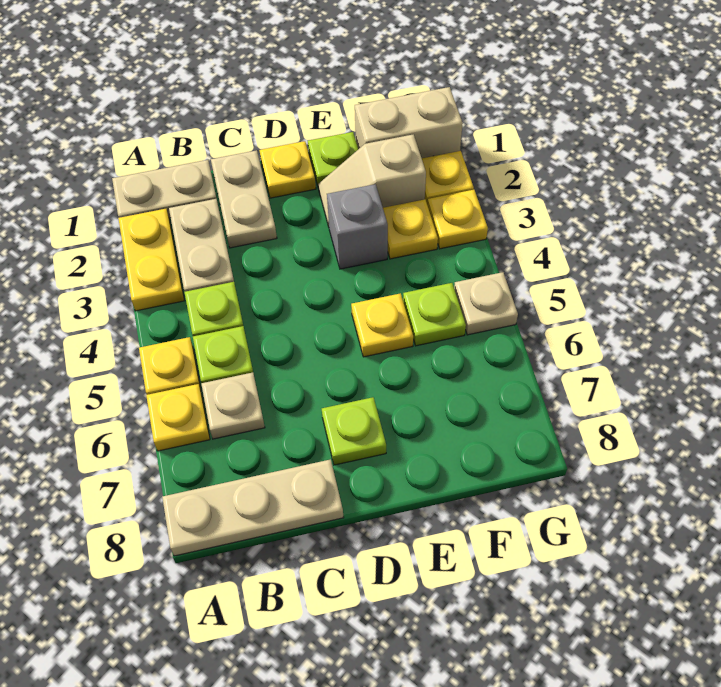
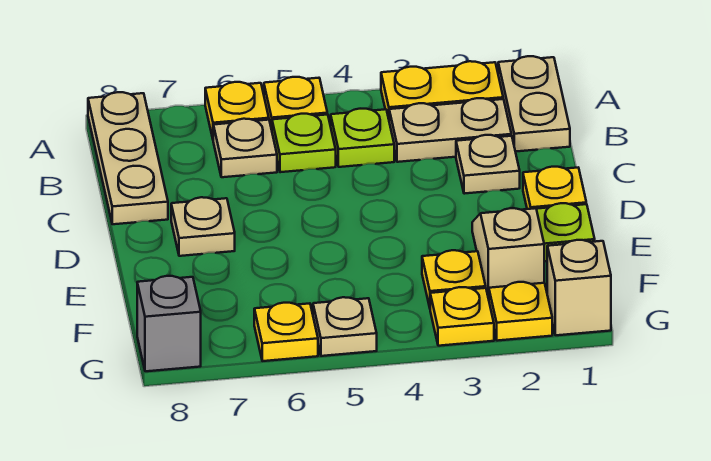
tan plate C1:C2 level 1 -> tan plate C2 level 1
lime plate D7 level 1 -> tan plate D7 level 1
grey brick E3 level 1 -> grey brick G8 level 1
yellow plate E5 level 1 -> yellow plate G6 level 1
tan brick F1:G1 level 1 -> tan brick G1 level 1
lime plate F5 level 1 -> none

